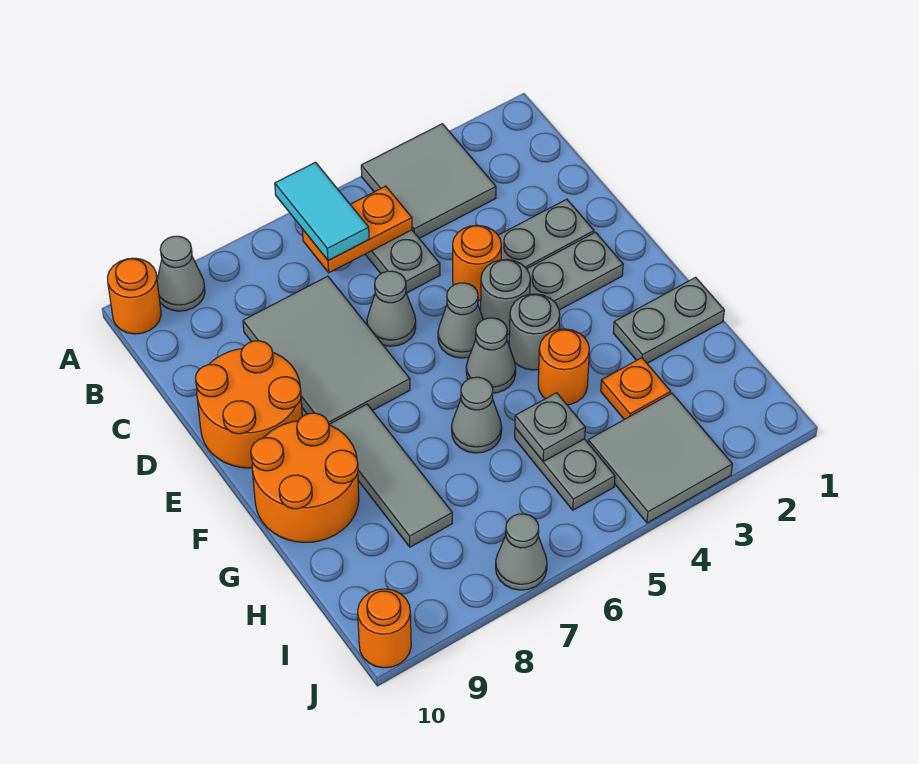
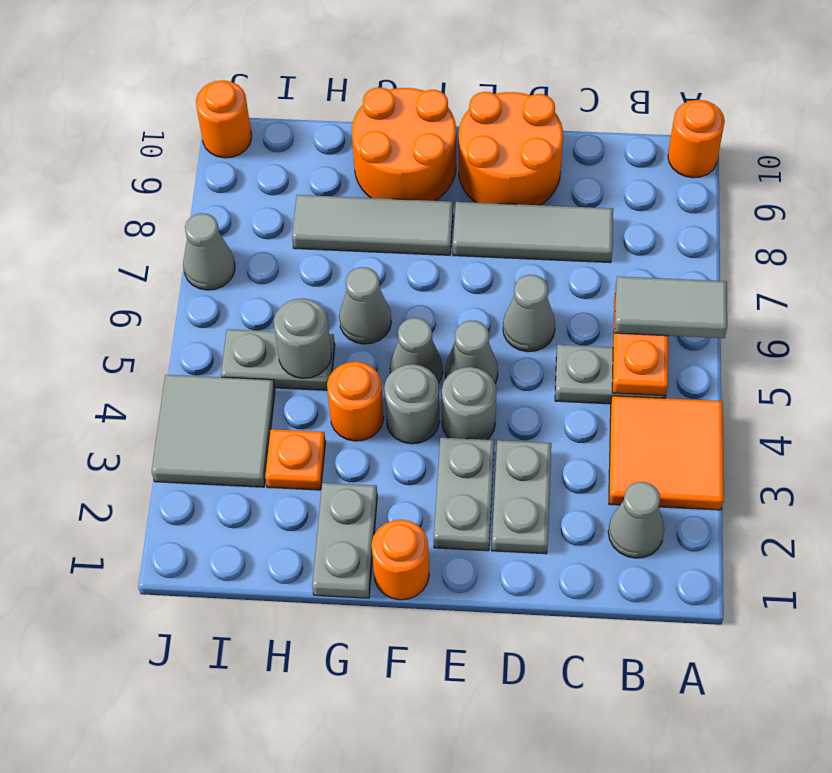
grey tile A3:B4 level 1 -> orange tile A3:B4 level 1
cyan tile A6:B6 level 3 -> grey tile A6:B6 level 3
grey cone A9 level 1 -> grey cone B2 level 1
grey tile C7:E8 level 1 -> grey tile C8:E8 level 1
orange round brick D4 level 1 -> orange round brick F1 level 1
grey plate H5 level 2 -> grey round brick H5 level 2

